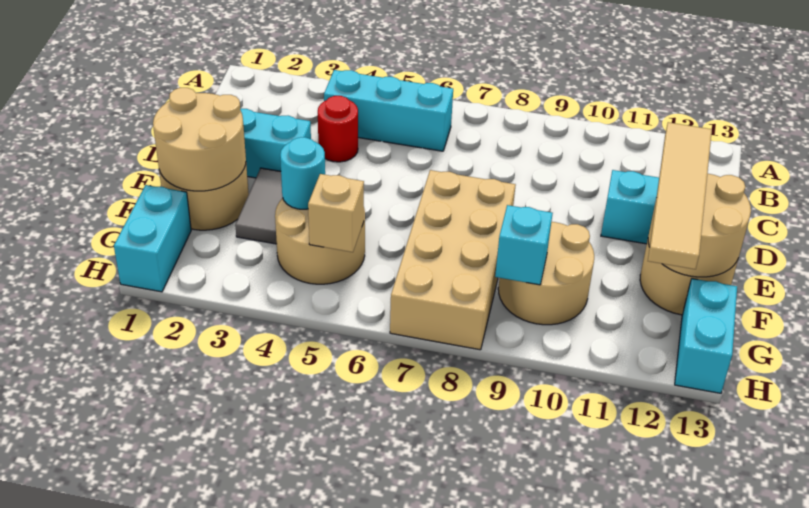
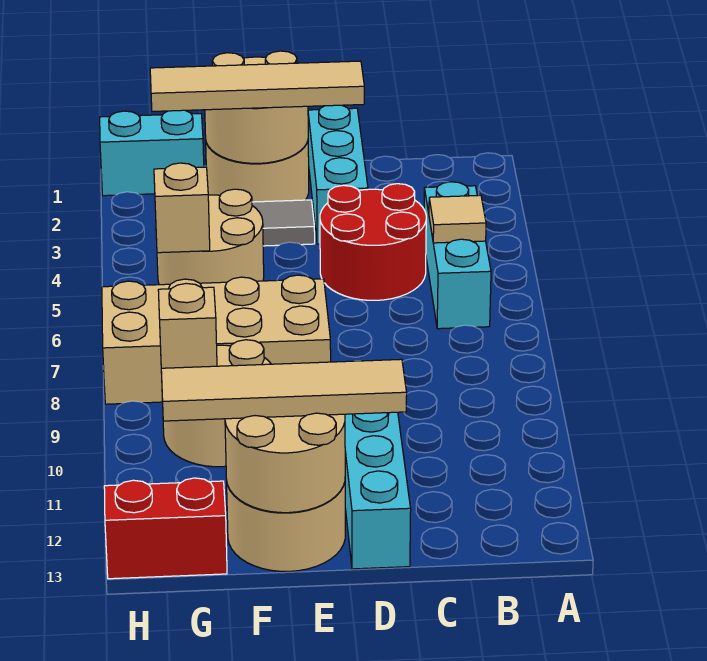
none -> tan tile B5 level 2
red round brick C4 level 1 -> red round brick C4:D5 level 1
none -> tan tile D2:G2 level 3
cyan round brick F4 level 2 -> none
cyan brick G9 level 2 -> tan brick G9 level 2
cyan brick G13:H13 level 1 -> red brick G13:H13 level 1

